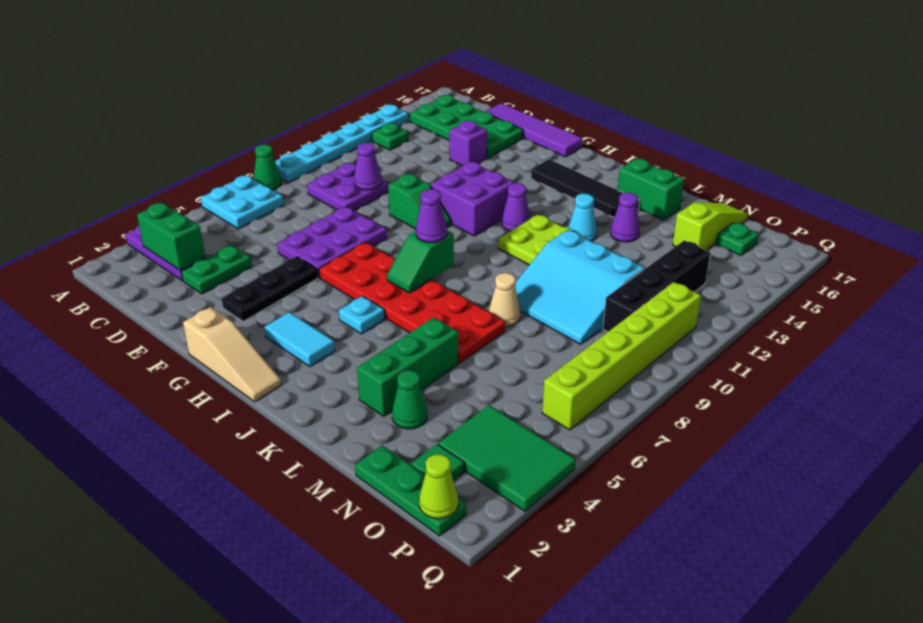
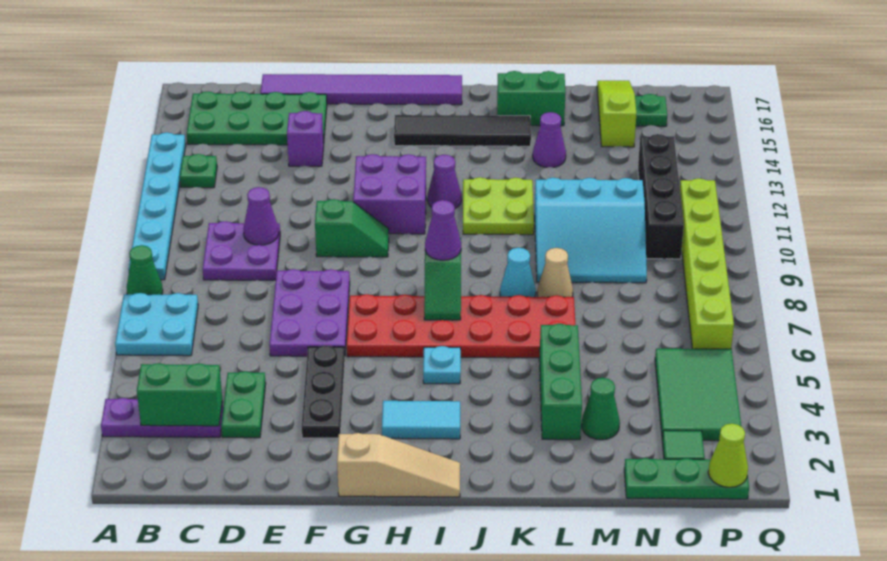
purple tile D17:G17 level 1 -> purple tile D17:I17 level 1
cyan cone K13 level 1 -> cyan cone K8 level 1
green tile O3:Q4 level 1 -> green tile O3:P5 level 1

